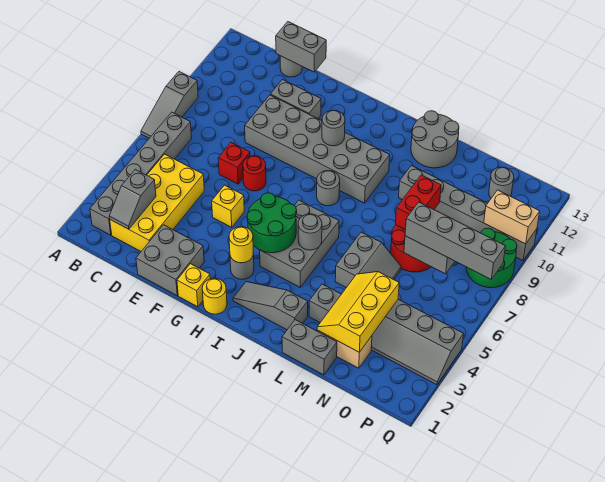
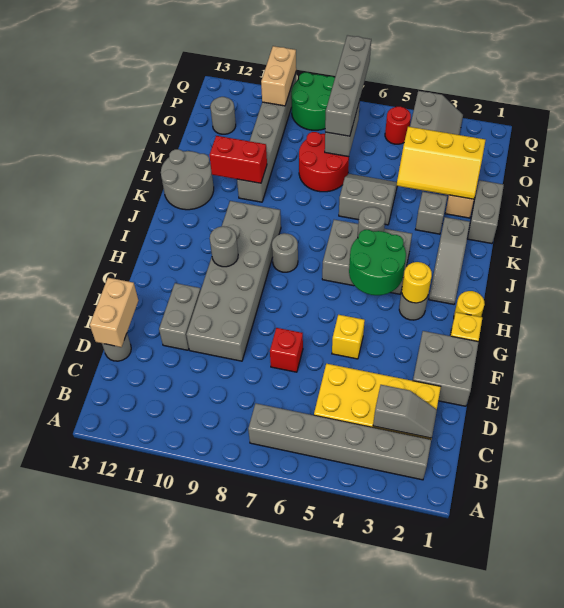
grey slope A7:A9 level 1 top 9 -> none
grey brick D13:E13 level 2 -> tan brick D13:E13 level 2
red round brick F7 level 1 -> red round brick P5 level 1
red brick M8:M9 level 2 -> red brick L10:L11 level 2

